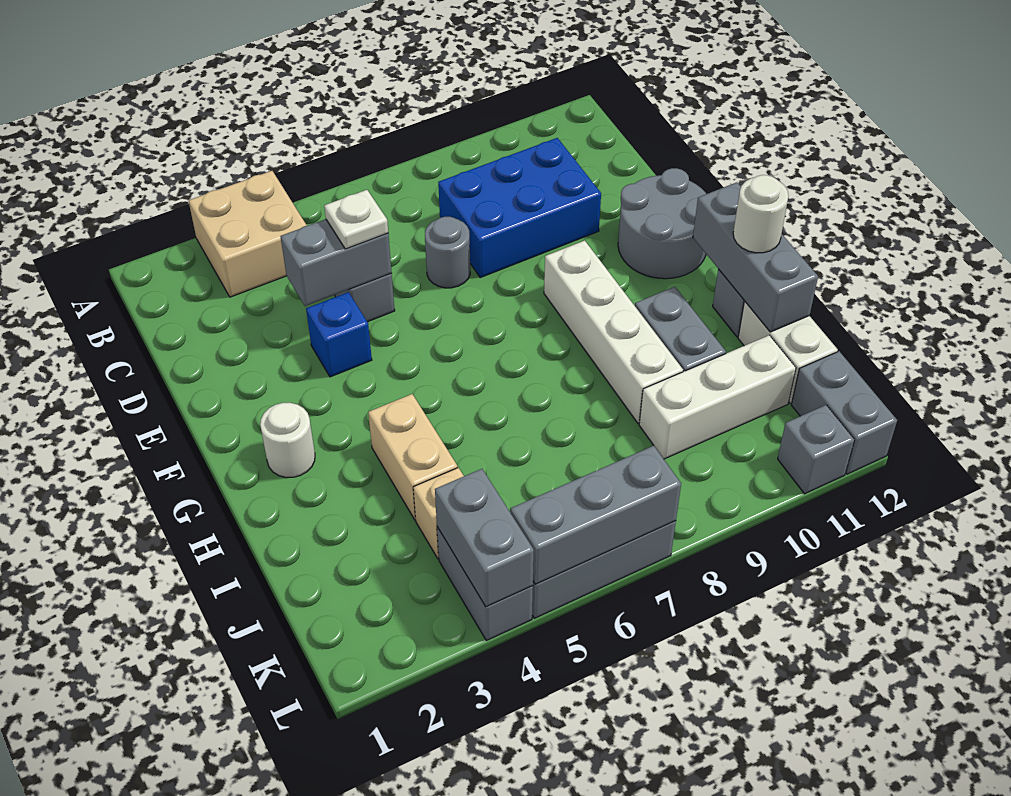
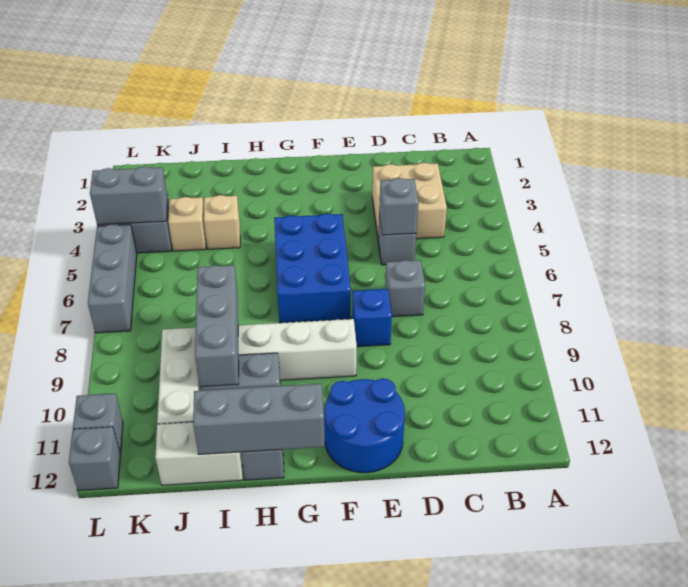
tan brick A3:B4 level 1 -> tan brick C3:D4 level 1
blue brick C8:D10 level 1 -> blue brick F5:G7 level 1
grey brick D4:D5 level 2 -> grey brick D5 level 2
white plate D5 level 3 -> none
grey round brick D7 level 1 -> grey brick D7 level 1
blue brick E4 level 1 -> blue brick E8 level 1
grey round brick E11:F12 level 1 -> blue round brick E11:F12 level 1
white round brick G2 level 1 -> none
tan brick H4:I4 level 1 -> tan brick I4 level 1
white round brick H12 level 3 -> none
grey brick K12:L12 level 1 -> grey brick L12 level 1
grey brick L5:L7 level 2 -> grey brick I8:I10 level 2

